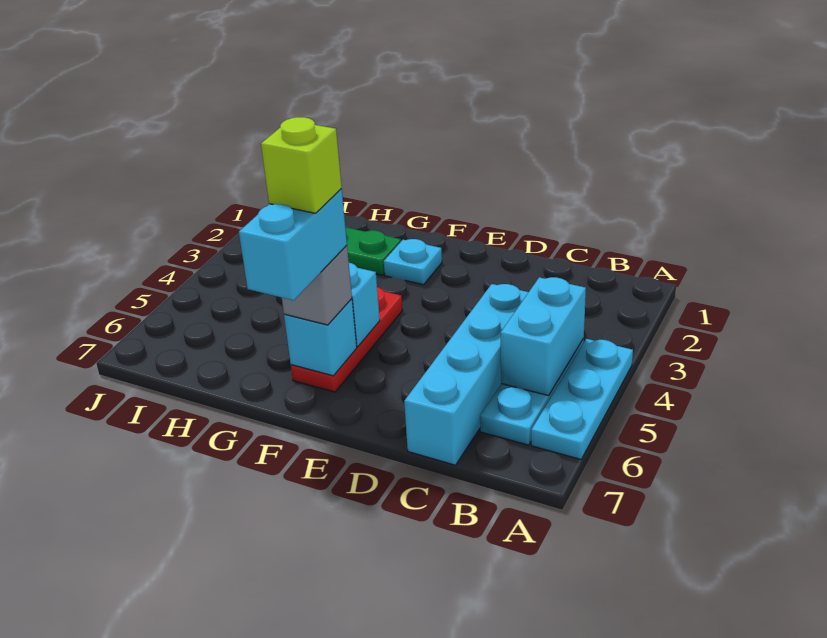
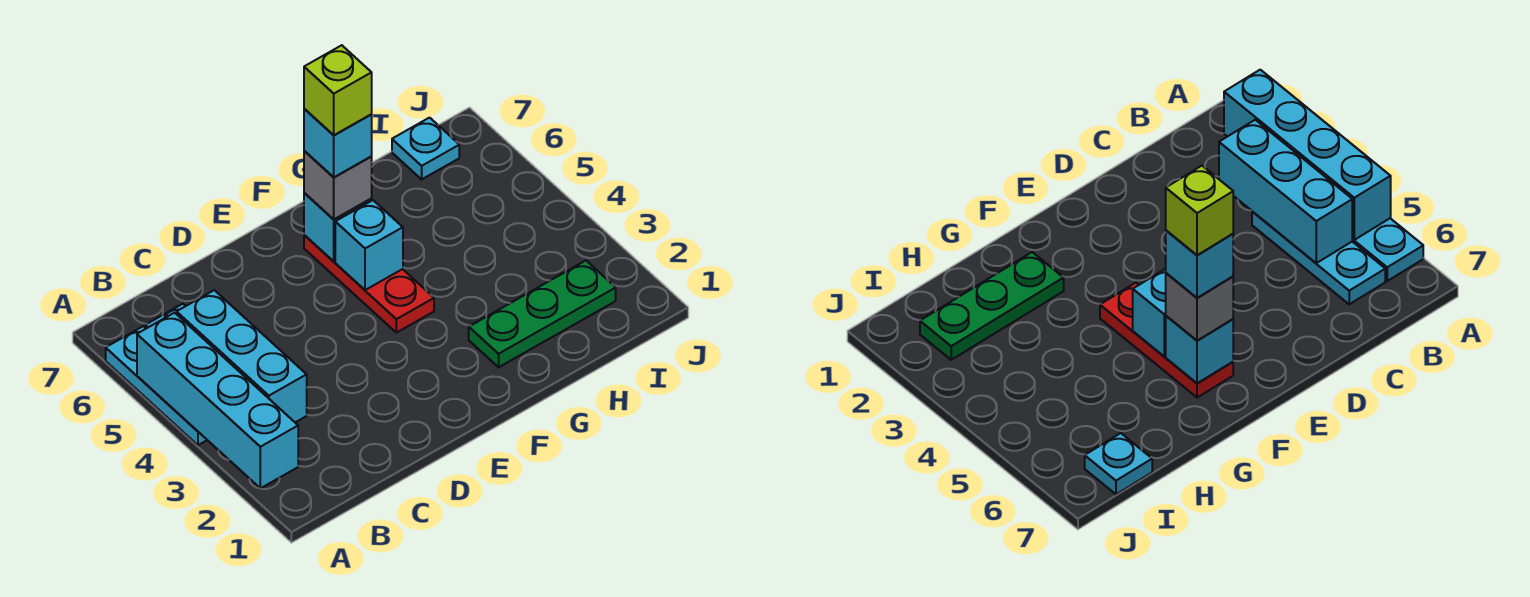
cyan brick B4:B5 level 2 -> cyan brick B3:B5 level 2
cyan brick C4:C7 level 1 -> cyan brick A2:A5 level 2
cyan plate F2 level 1 -> cyan plate I7 level 1
cyan brick F6:F7 level 4 -> cyan brick F6 level 4

